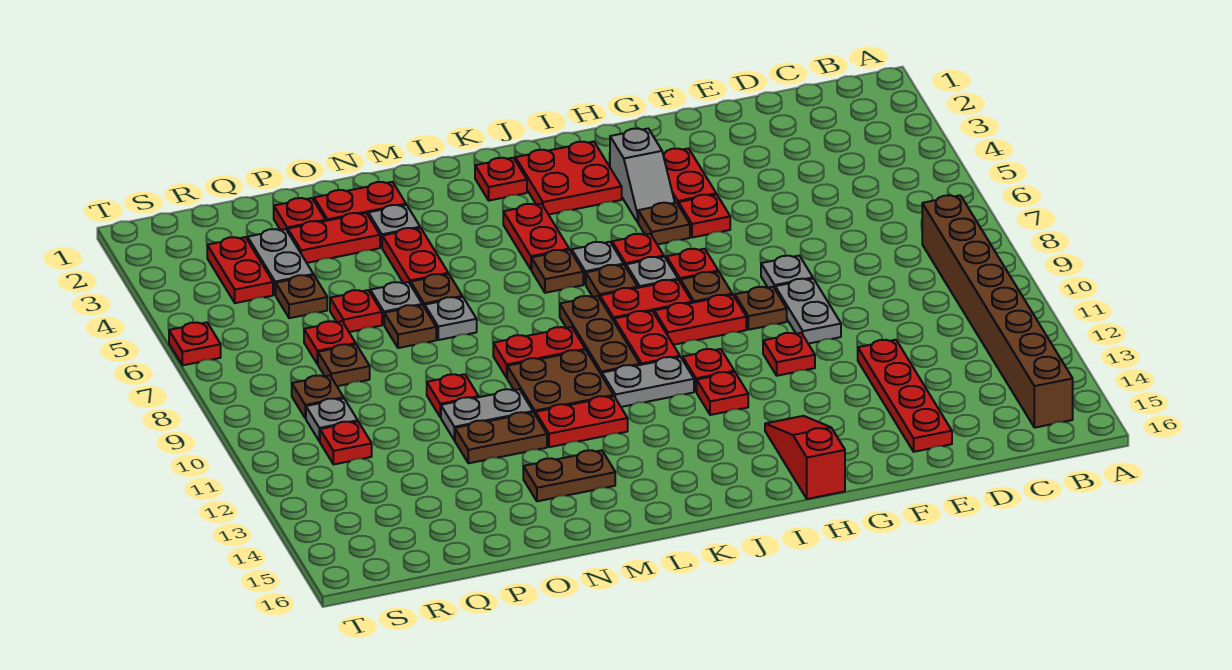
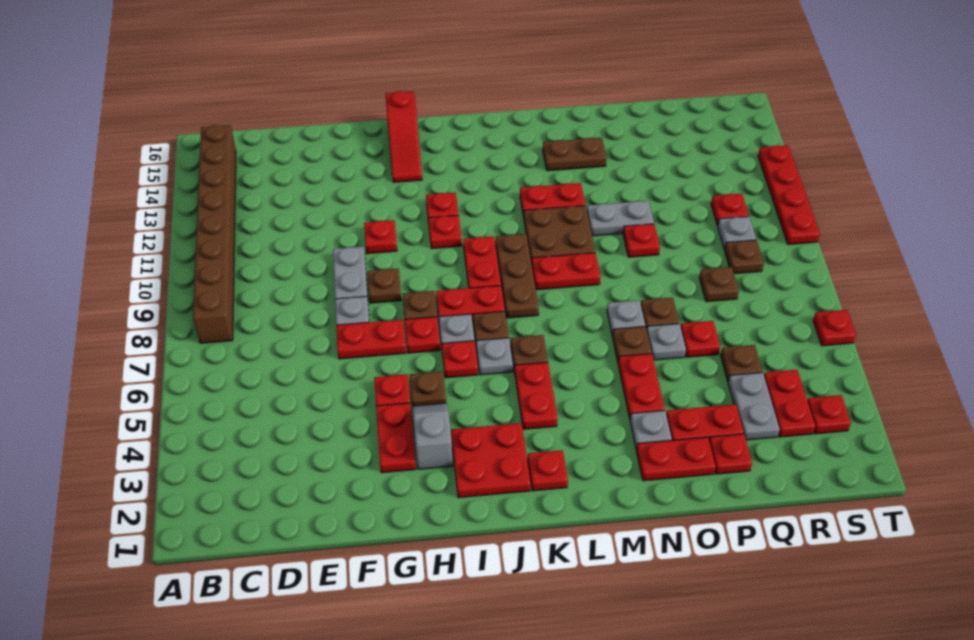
red plate E12:E15 level 1 -> red plate T10:T13 level 1
red plate H9:I9 level 1 -> red plate F7:G7 level 1
grey plate J11:K11 level 1 -> none
brown plate N12:O12 level 1 -> none
red plate Q7 level 1 -> red plate S3 level 1

